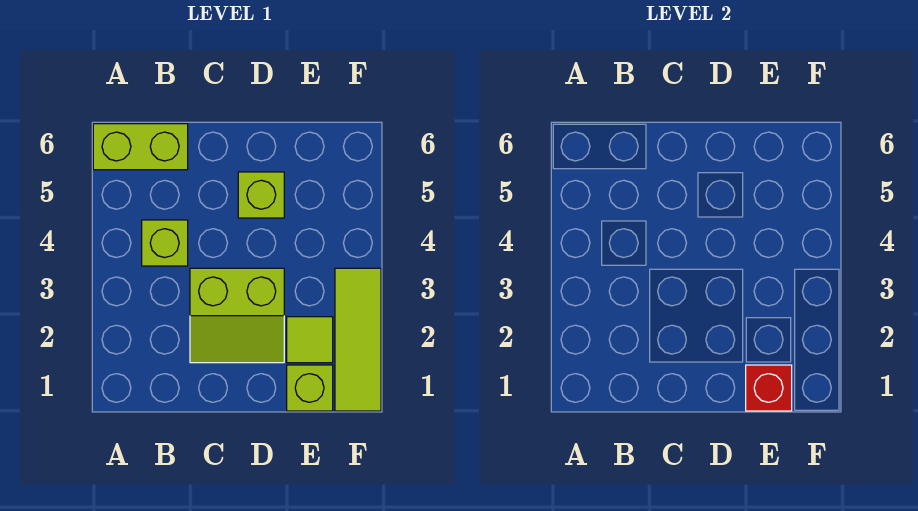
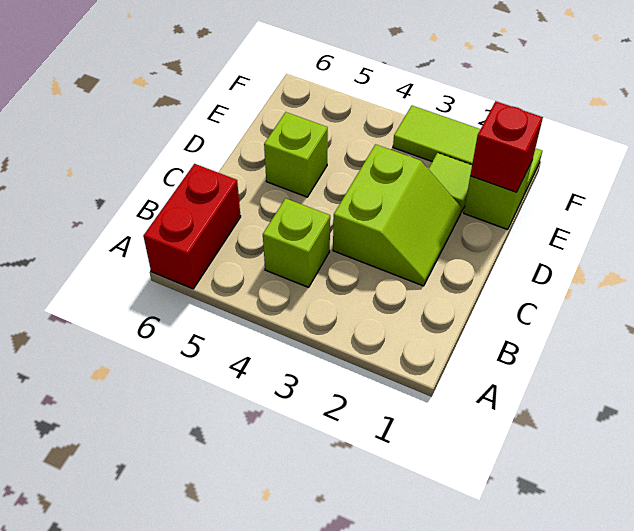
lime brick A6:B6 level 1 -> red brick A6:B6 level 1

